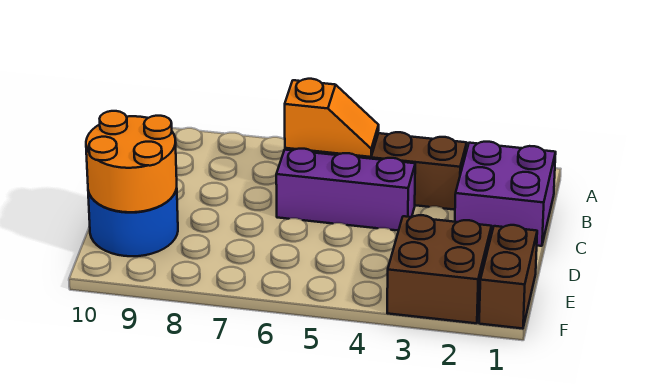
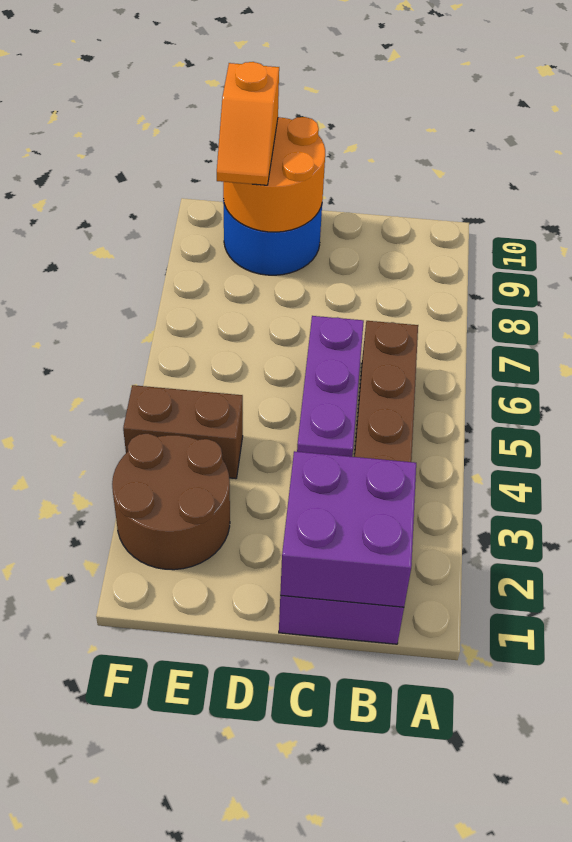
none -> purple brick B1:C2 level 2
orange slope B5:B6 level 2 top 6 -> orange slope E9:E10 level 3 top 10
brown brick E1:F1 level 1 -> brown brick E4:F4 level 1
brown brick E2:F3 level 1 -> brown round brick E2:F3 level 1

